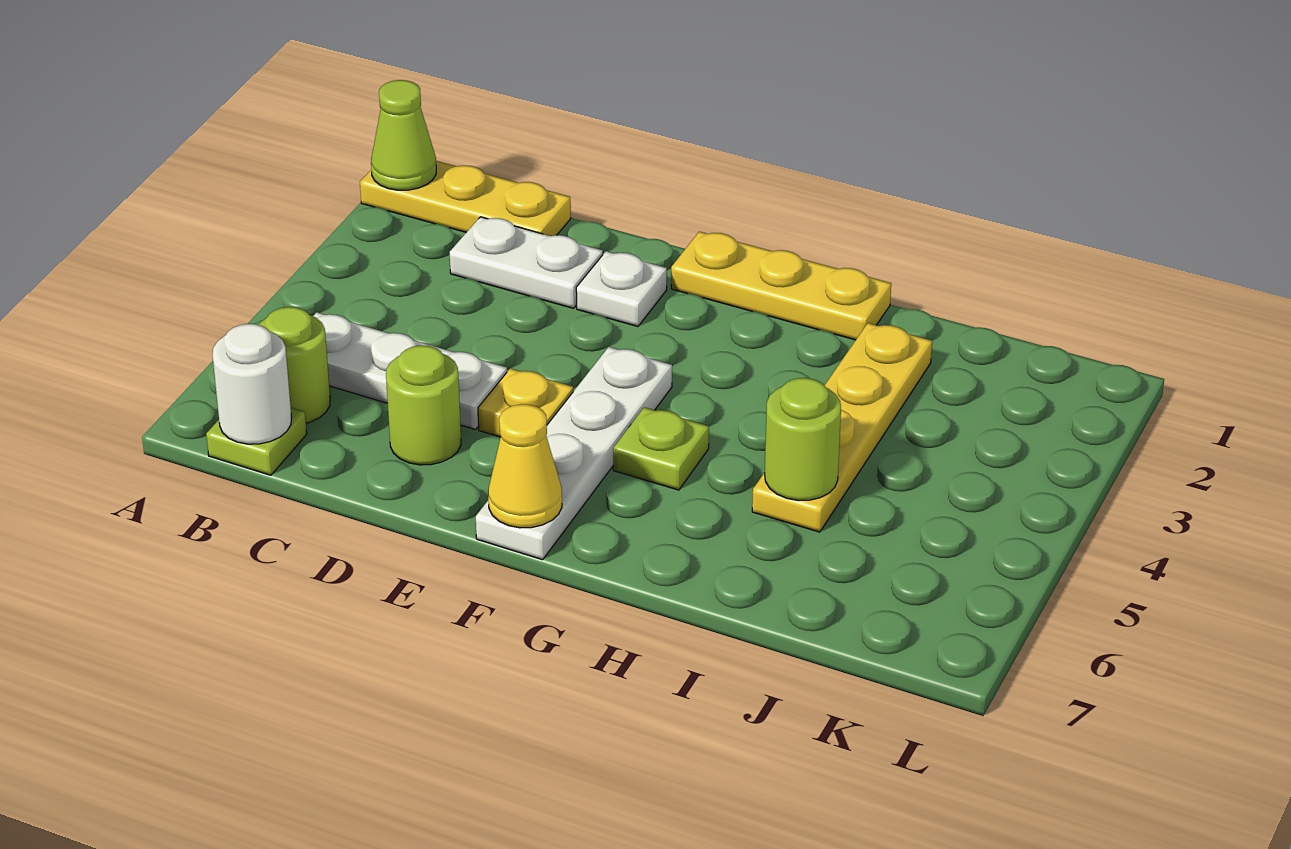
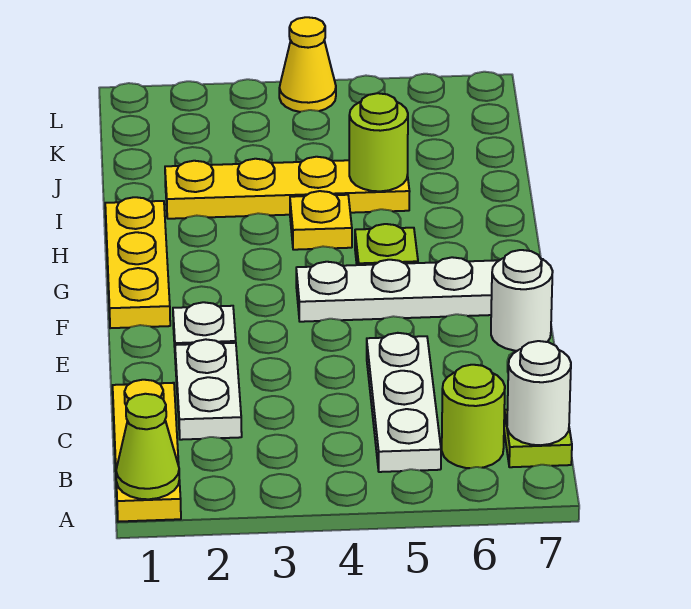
lime round brick D6 level 1 -> none
yellow plate E5 level 1 -> yellow plate H4 level 1
none -> white round brick E7 level 1
yellow cone F7 level 2 -> yellow cone L4 level 1

